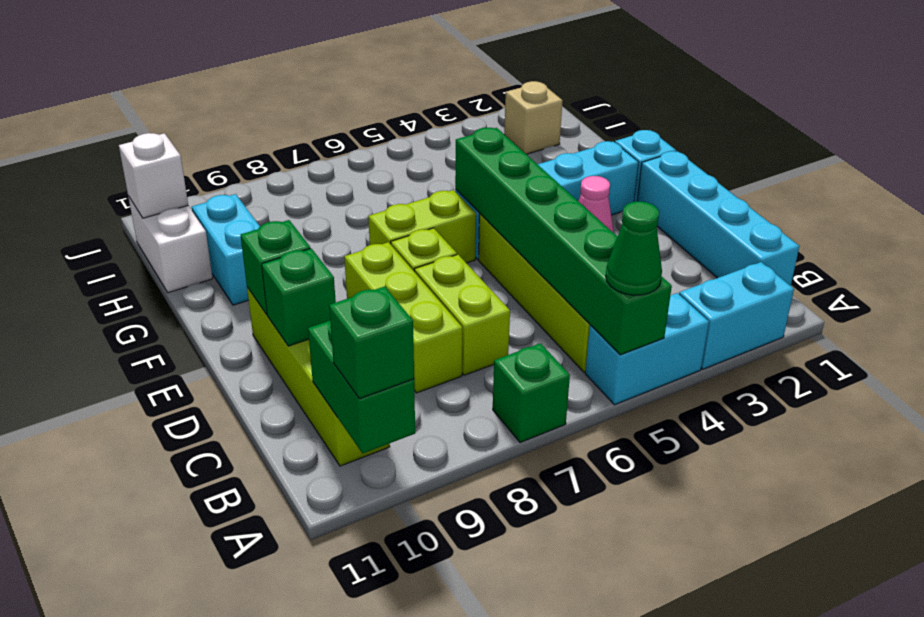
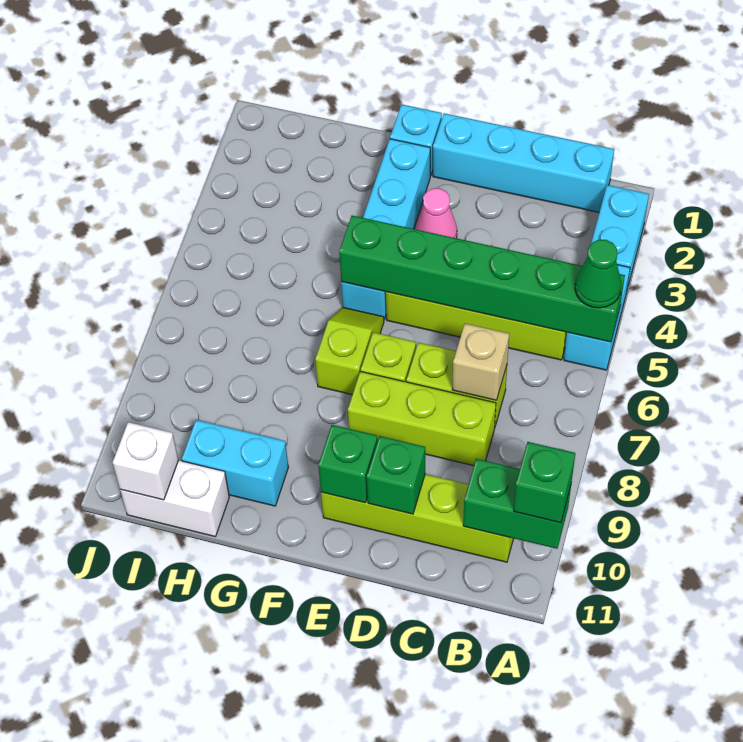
green brick A7 level 1 -> none
lime brick F6:F7 level 1 -> lime slope F6:F7 level 1 top 7
tan brick I2 level 1 -> tan brick C7 level 2

